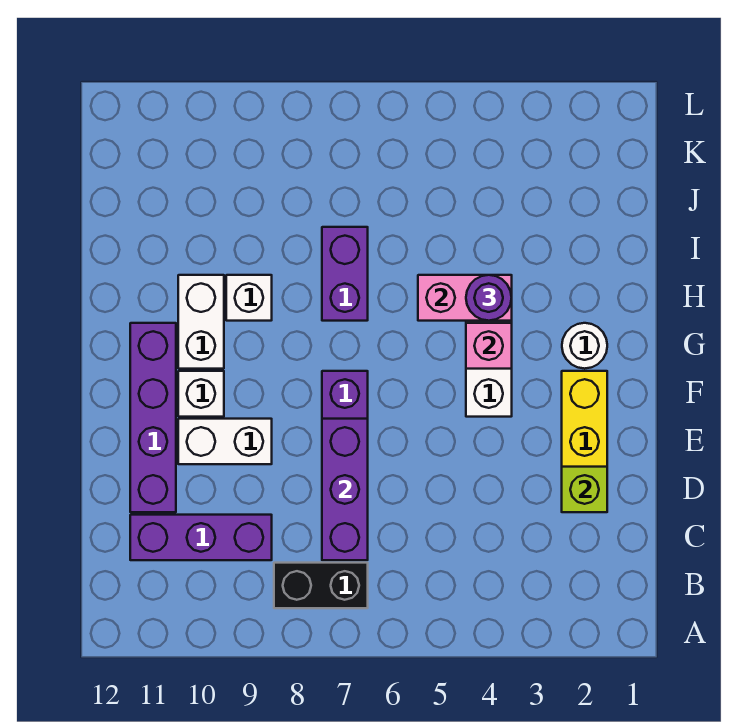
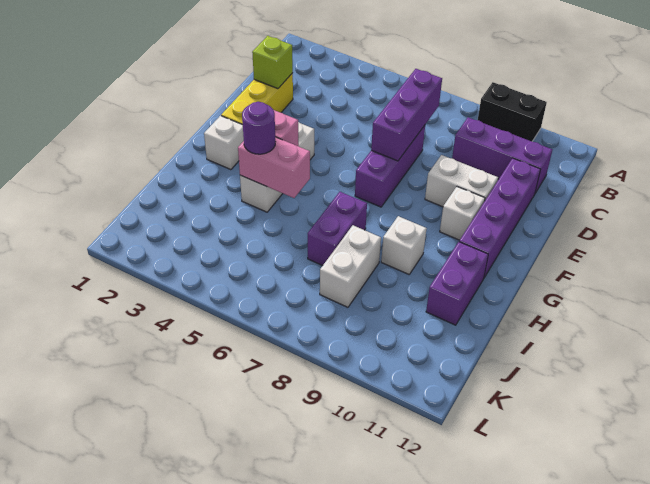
black brick B7:B8 level 1 -> black brick A9:A10 level 1
white round brick G2 level 1 -> white brick G2 level 1
white brick G10:H10 level 1 -> white brick I8:J8 level 1
none -> purple brick H11:I11 level 1

